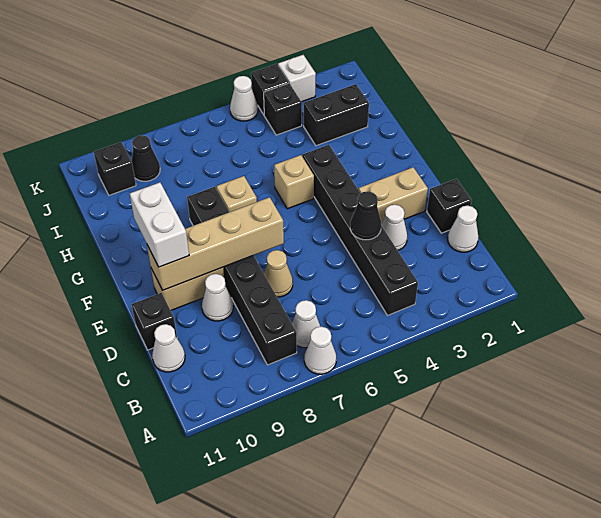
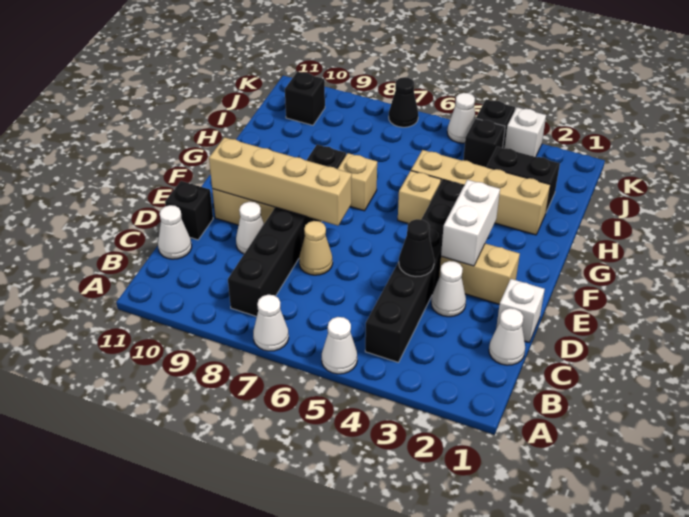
white cone B7 level 1 -> white cone A5 level 1
black brick D1 level 1 -> white brick D1 level 1
white brick E10:F10 level 3 -> white brick E3:F3 level 2
none -> tan brick H2:H5 level 1
black cone J9 level 1 -> black cone K7 level 1

